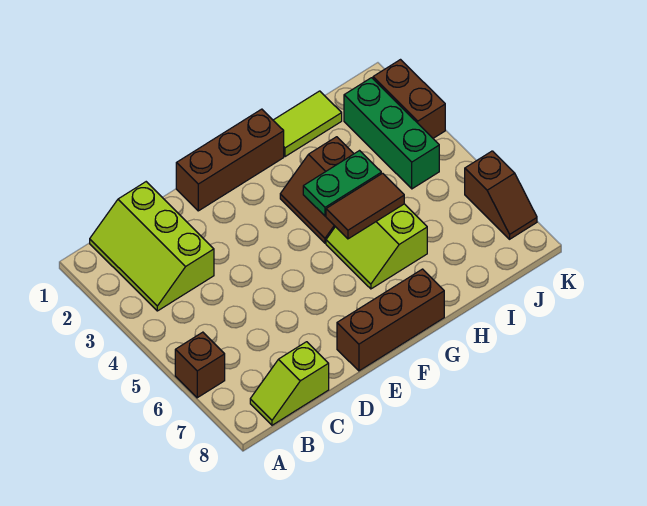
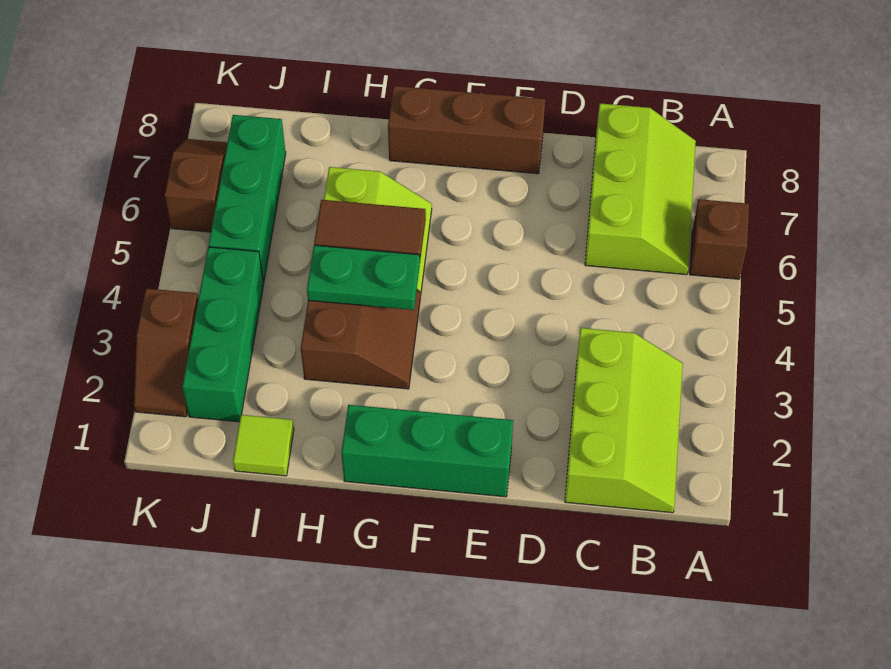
lime slope B8:C8 level 1 top C -> lime slope B6:C8 level 1 top C
brown brick E1:G1 level 1 -> green brick E1:G1 level 1
lime tile H1:I1 level 1 -> lime tile I1 level 1
none -> green brick J5:J7 level 1
brown brick K2:K3 level 1 -> brown slope K2:K3 level 1 top 3

